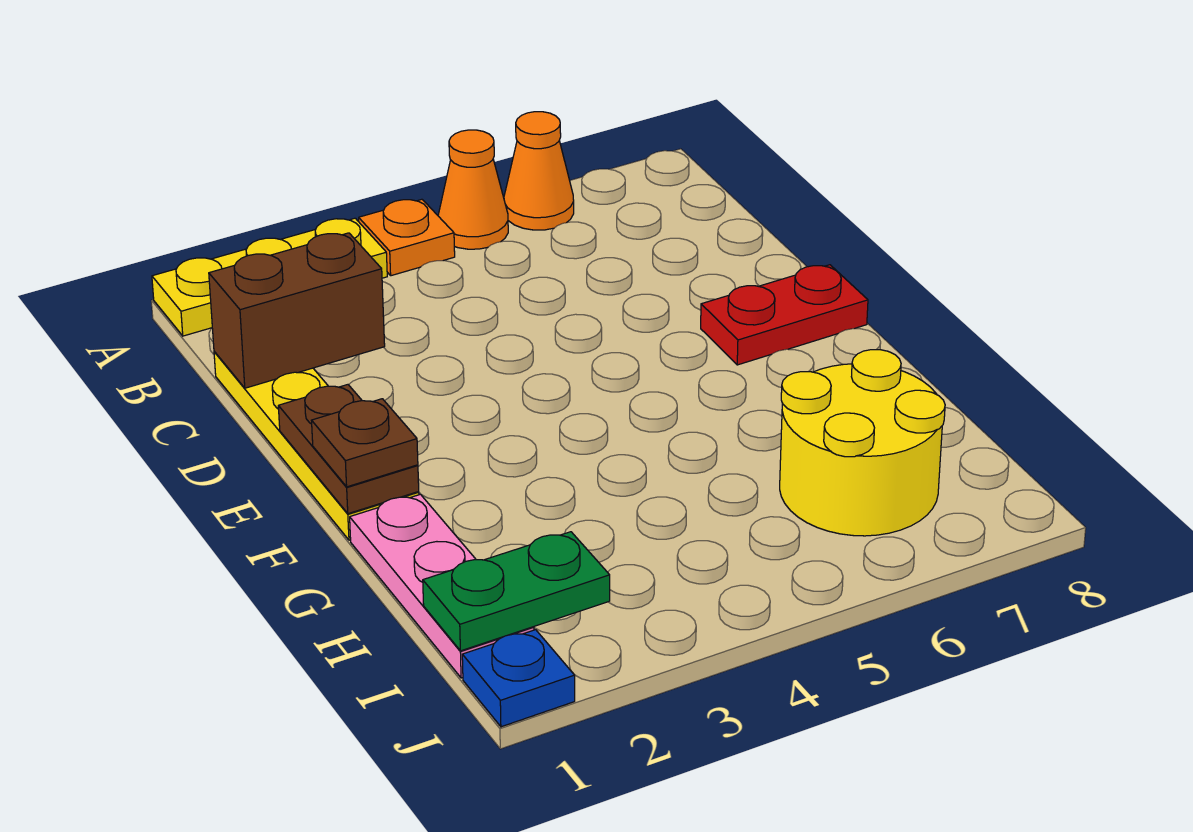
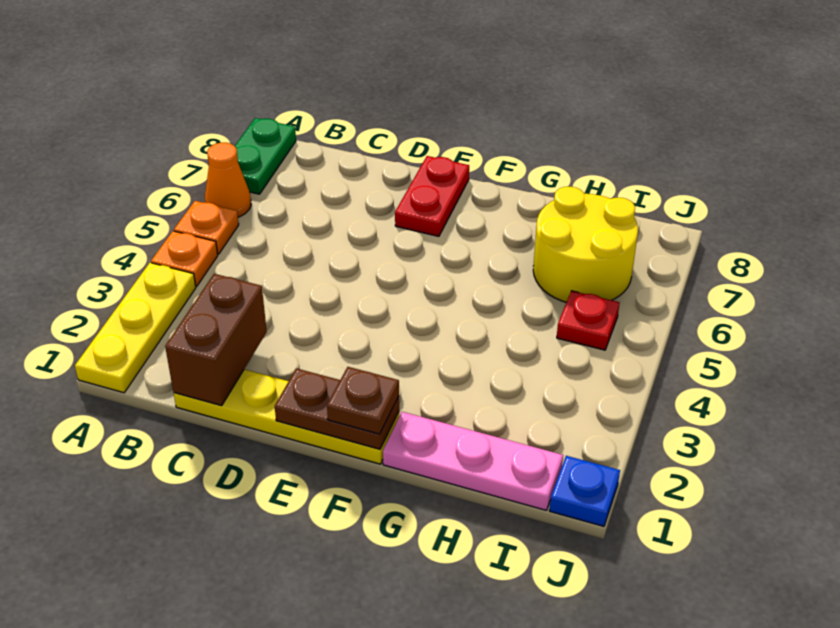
orange cone A5 level 1 -> orange plate A5 level 1
green plate I1:I2 level 2 -> green plate A7:A8 level 1
none -> red plate I5 level 1

